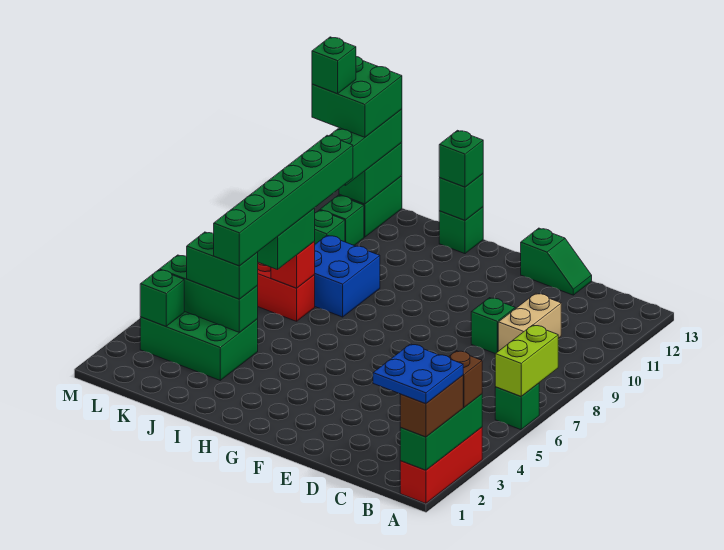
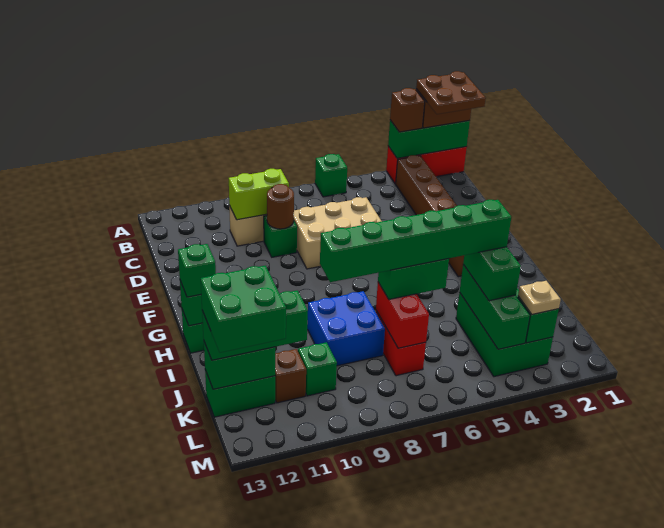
blue plate A1:B2 level 4 -> brown plate A1:B2 level 4
lime brick A6:A7 level 2 -> lime brick C9:C10 level 2
none -> brown brick B3:G3 level 1
none -> tan brick D6:E8 level 1
none -> brown round brick D9 level 2
green slope D13:E13 level 1 top E -> none
red brick J7 level 2 -> red brick J7:K7 level 2
green brick K11 level 1 -> brown brick K11 level 1
none -> tan plate L3 level 3
green brick L12 level 5 -> none

